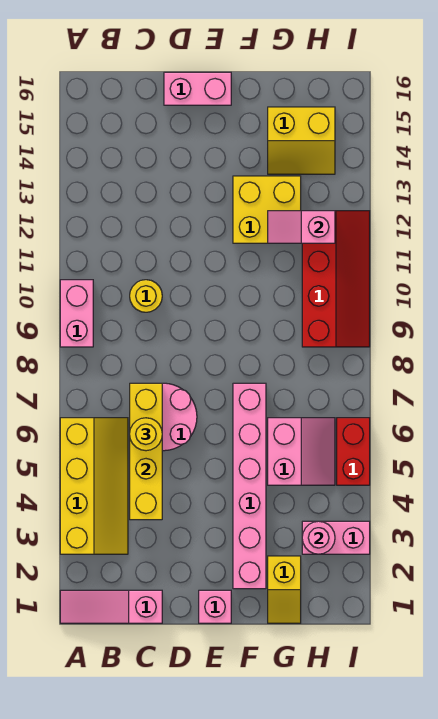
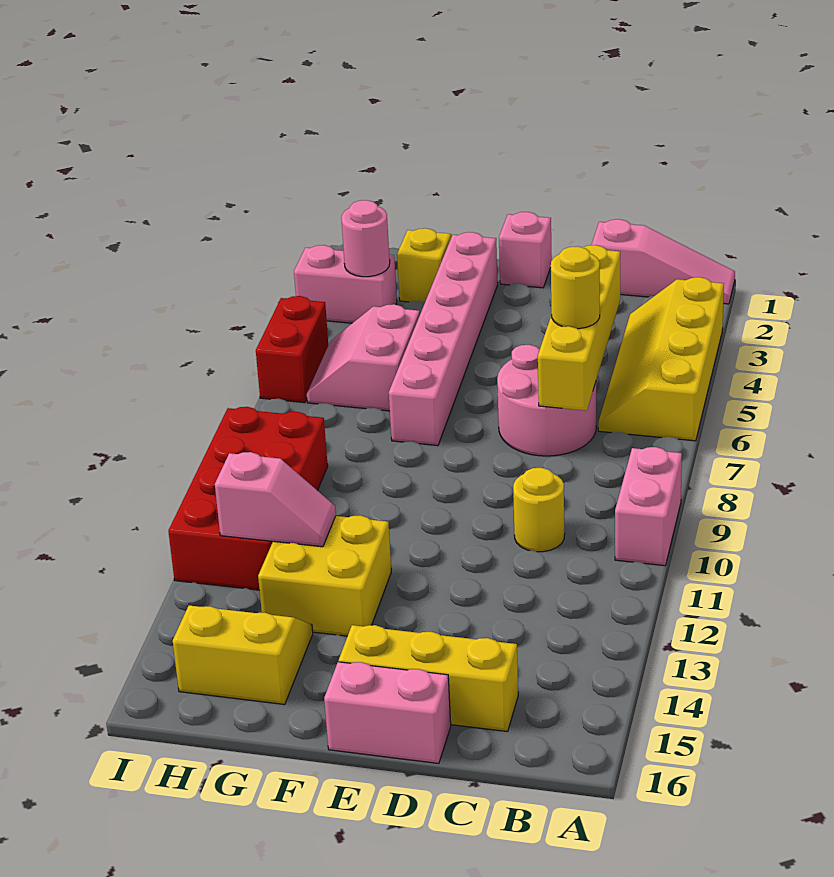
none -> yellow brick C15:E15 level 1
red slope H9:I12 level 1 top H -> red brick H9:I12 level 1

